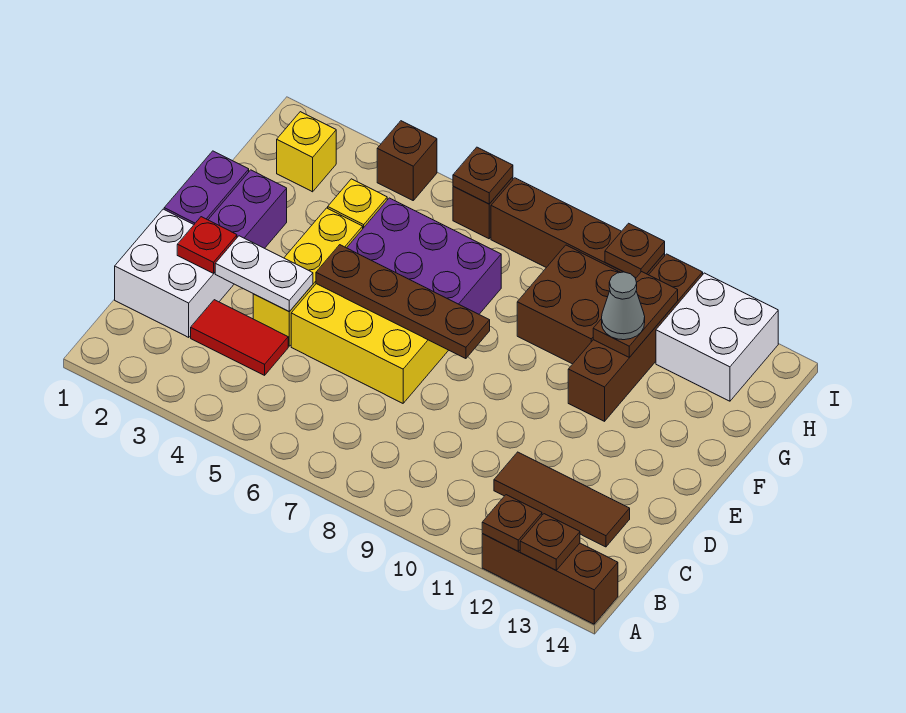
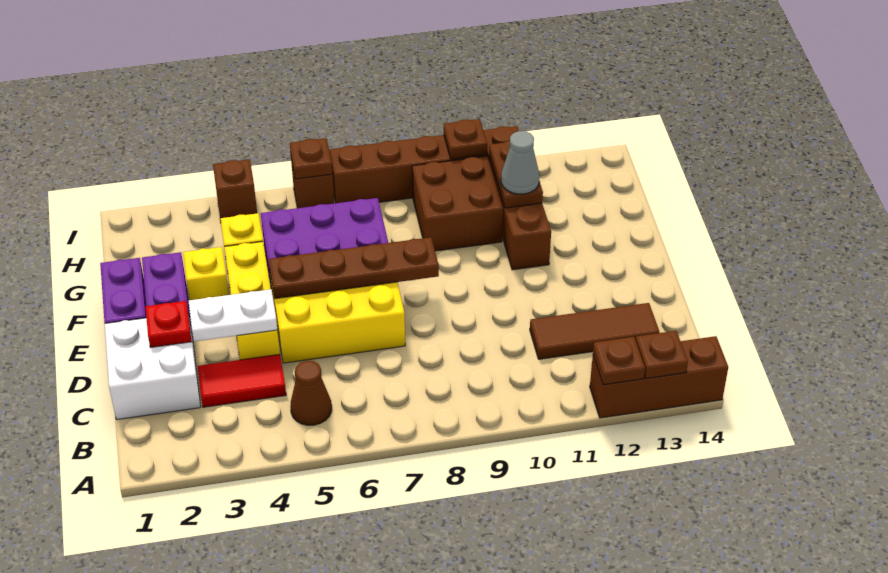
none -> brown cone B5 level 1
yellow brick H2 level 1 -> yellow brick F3 level 1
white brick H12:I13 level 1 -> none

